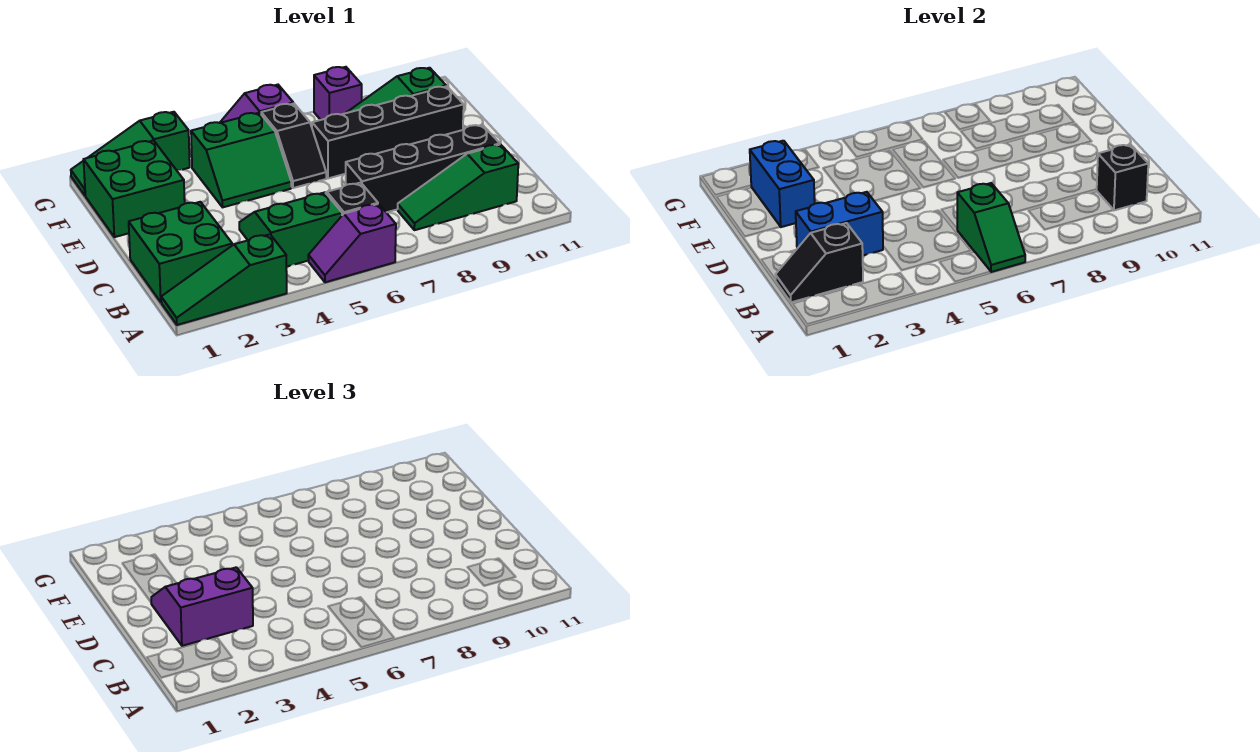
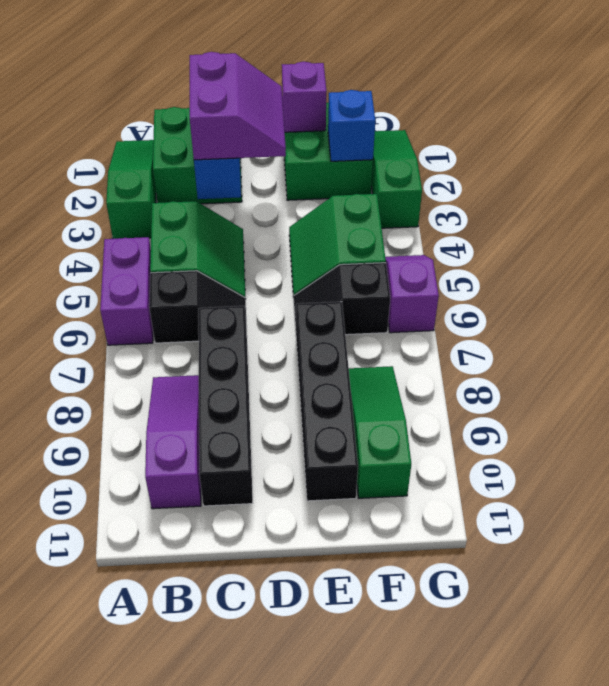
purple slope A5:A6 level 1 top 6 -> purple brick A5:A6 level 1
green slope A6:B6 level 2 top B -> none
black slope B1:B2 level 2 top 2 -> none
green slope B8:B10 level 1 top 10 -> purple slope B8:B10 level 1 top 10
black brick B10 level 2 -> none
blue brick E2:F2 level 2 -> blue brick F2 level 2
purple brick G8 level 1 -> purple brick E1 level 2

